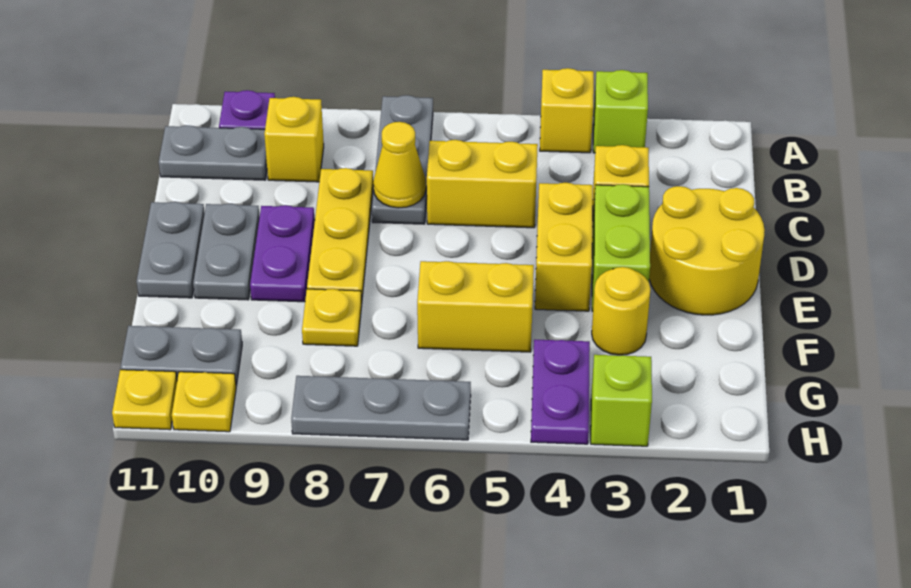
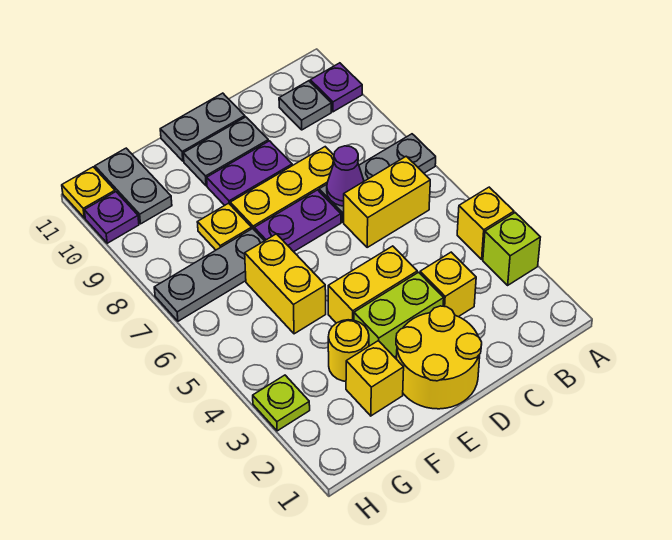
yellow brick B9 level 1 -> yellow brick F2 level 1
grey plate B10:B11 level 1 -> grey plate B10 level 1
yellow brick C5:C6 level 1 -> yellow brick B6:C6 level 1
yellow cone C7 level 2 -> purple cone C7 level 2
purple plate G4:H4 level 1 -> purple plate D7:E7 level 1
lime brick H3 level 1 -> lime plate H3 level 1
grey plate H6:H8 level 1 -> grey plate F7:H7 level 1
yellow plate H10 level 1 -> purple plate H10 level 1

